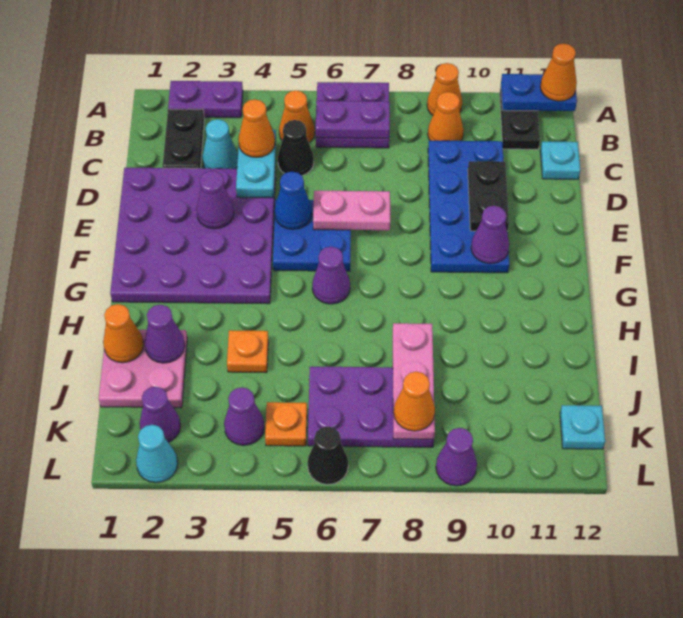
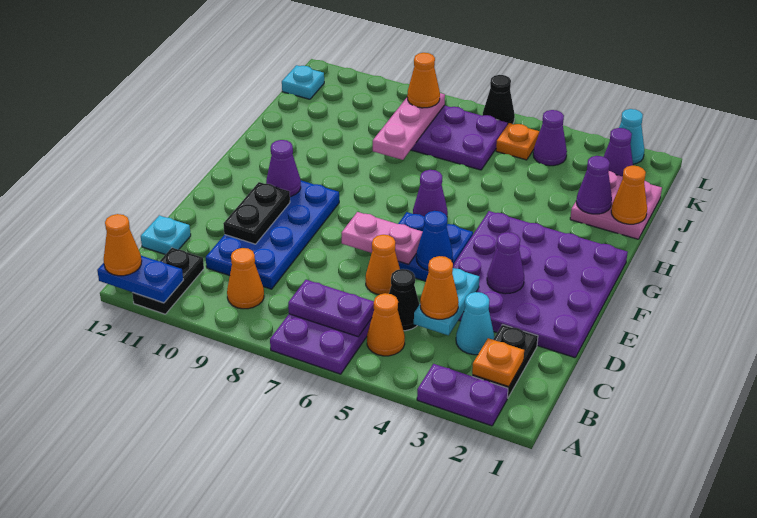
orange cone A9 level 1 -> orange cone D6 level 1
orange plate I4 level 1 -> orange plate B2 level 2
purple cone L9 level 1 -> none

